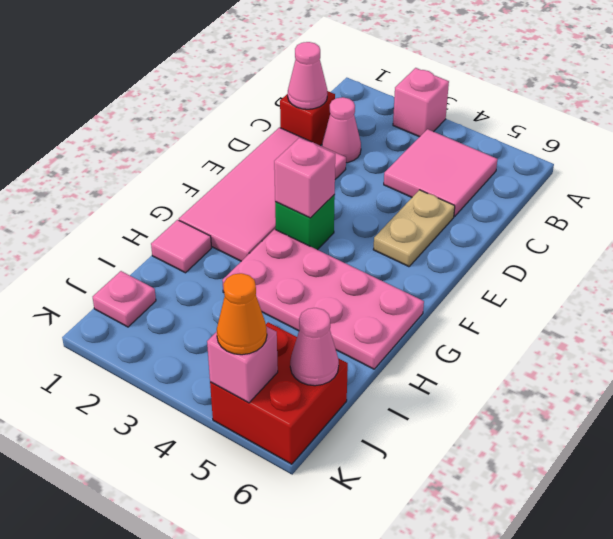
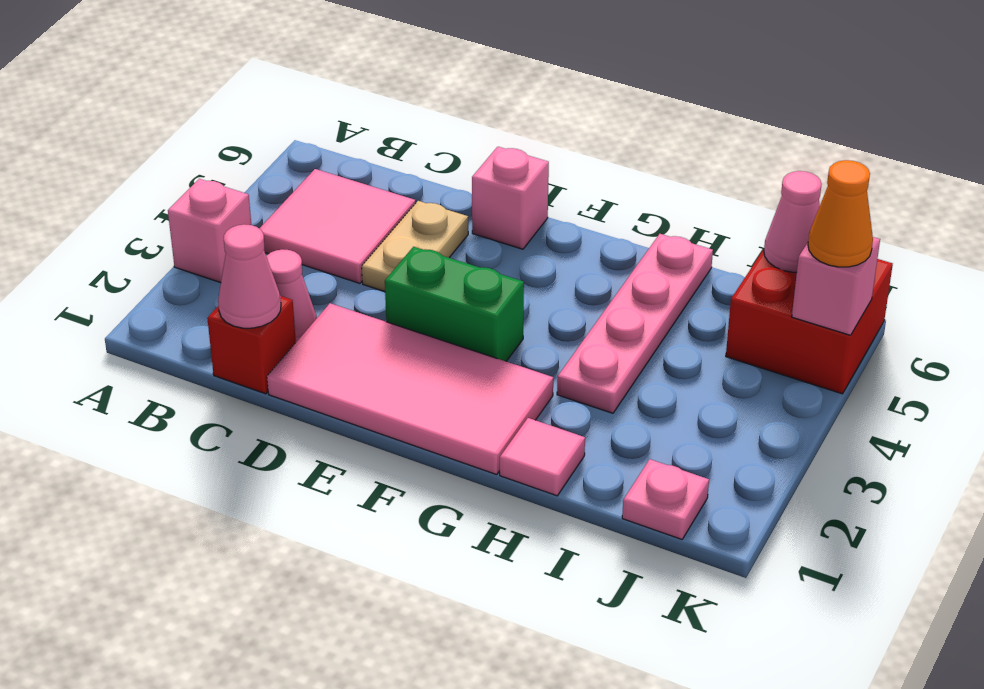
tan plate D5:E5 level 1 -> tan plate D4:D5 level 1
green brick F3 level 1 -> green brick E3:F3 level 1
pink brick F3 level 2 -> pink brick E6 level 1
pink plate G3:H6 level 1 -> pink plate H3:H6 level 1

